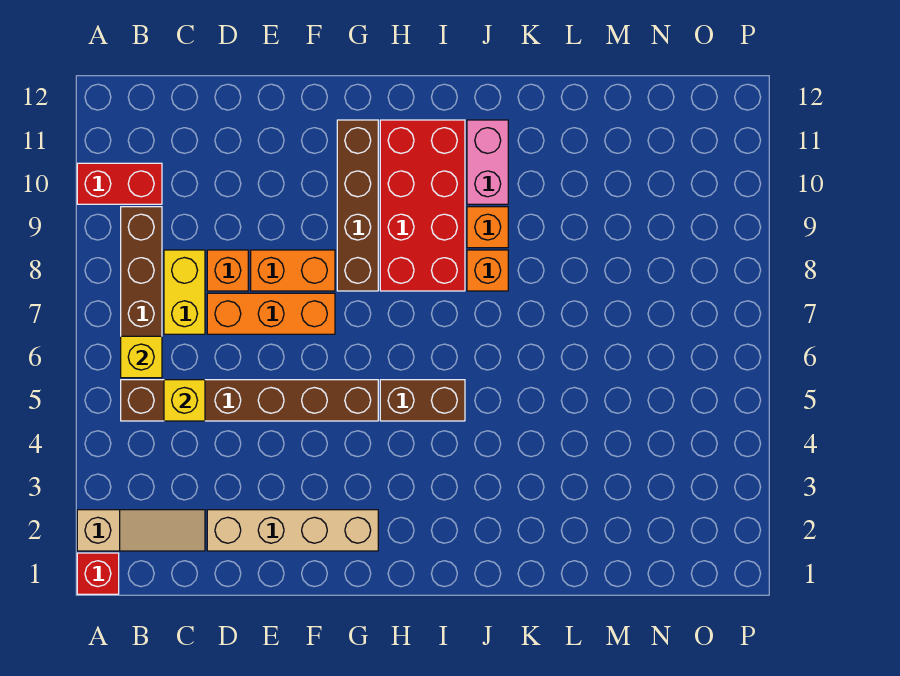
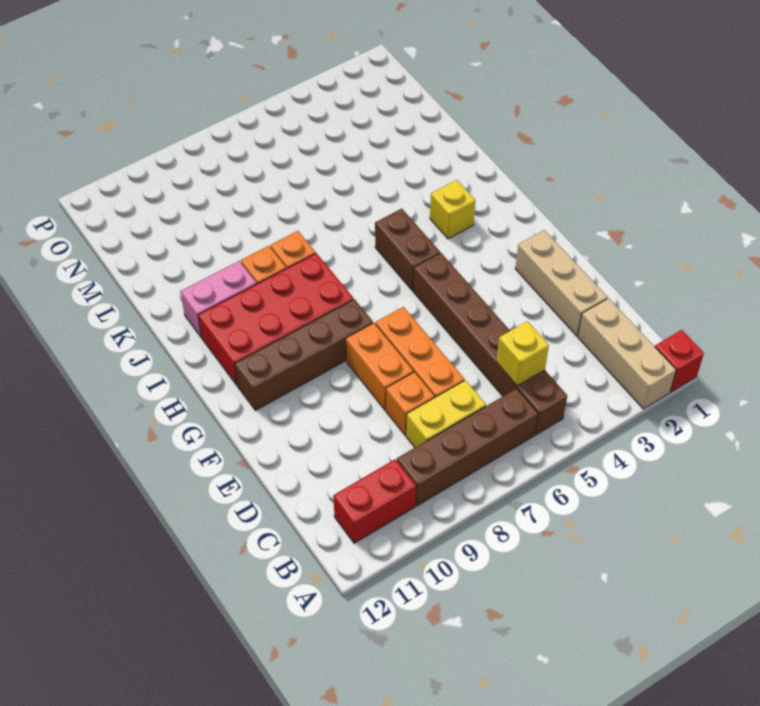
tan slope A2:C2 level 1 top A -> tan brick A2:C2 level 1
red brick A10:B10 level 1 -> red brick B10:B11 level 1
yellow brick B6 level 2 -> yellow brick I3 level 1
tan brick D2:G2 level 1 -> tan brick D2:F2 level 1

